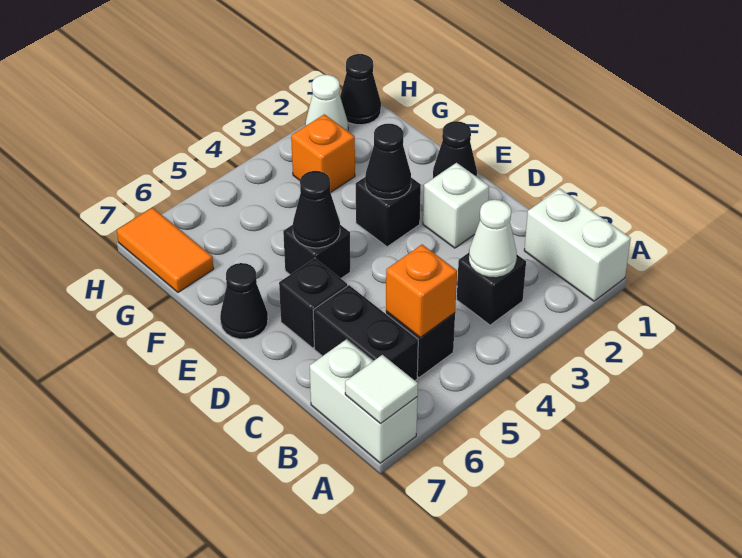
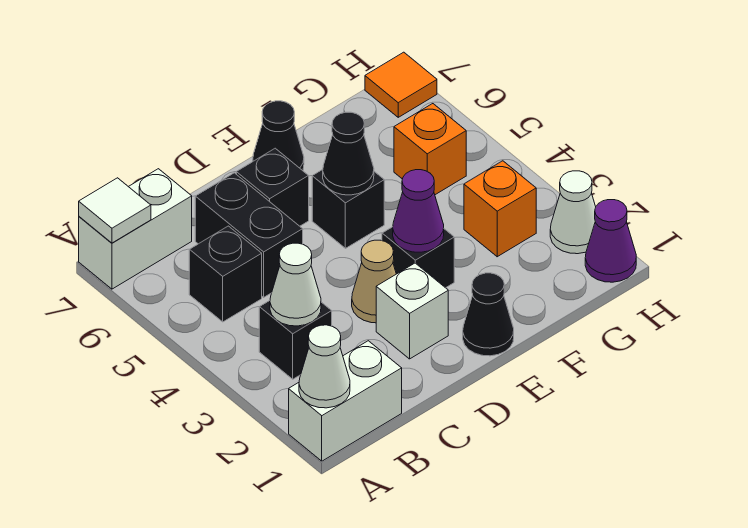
none -> white cone A1 level 2
orange brick B5 level 2 -> orange brick G5 level 1
black brick B6:C6 level 1 -> black brick C5:C6 level 1
none -> tan cone D3 level 1
black cone E3 level 2 -> purple cone E3 level 2
orange tile G7:H7 level 1 -> orange tile H7 level 1
black cone H1 level 1 -> purple cone H1 level 1

